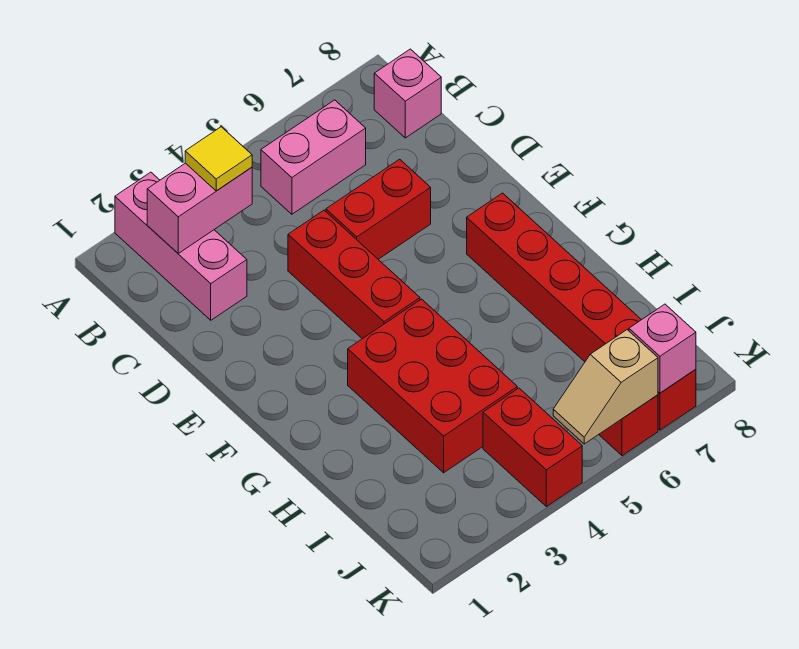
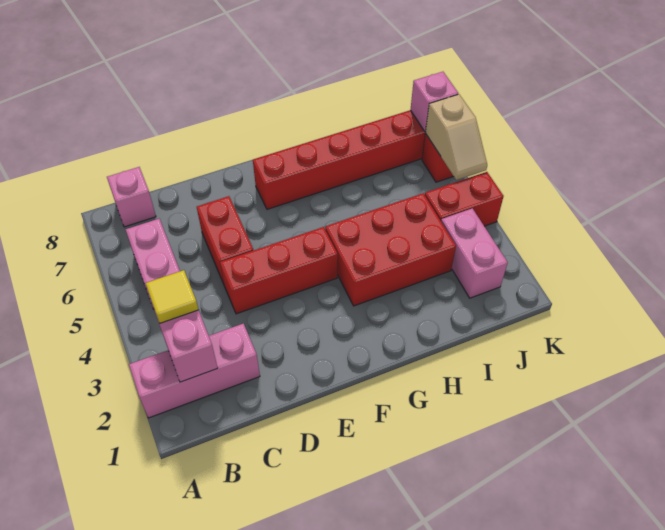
none -> pink brick J2:J3 level 1

